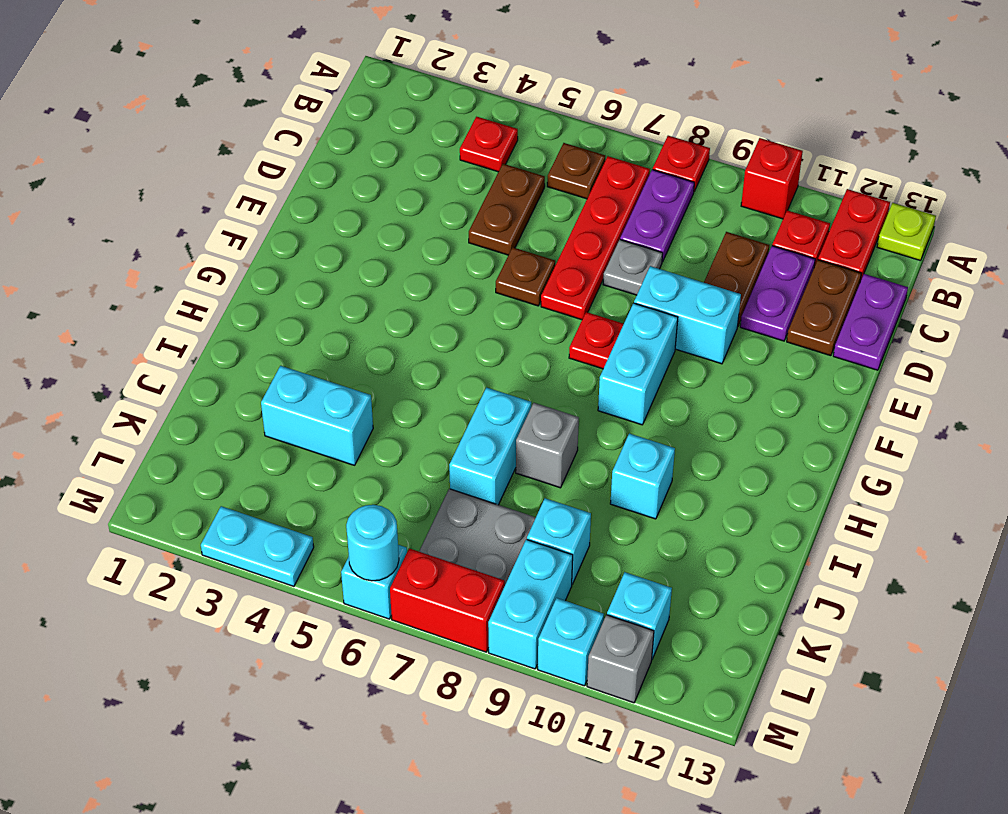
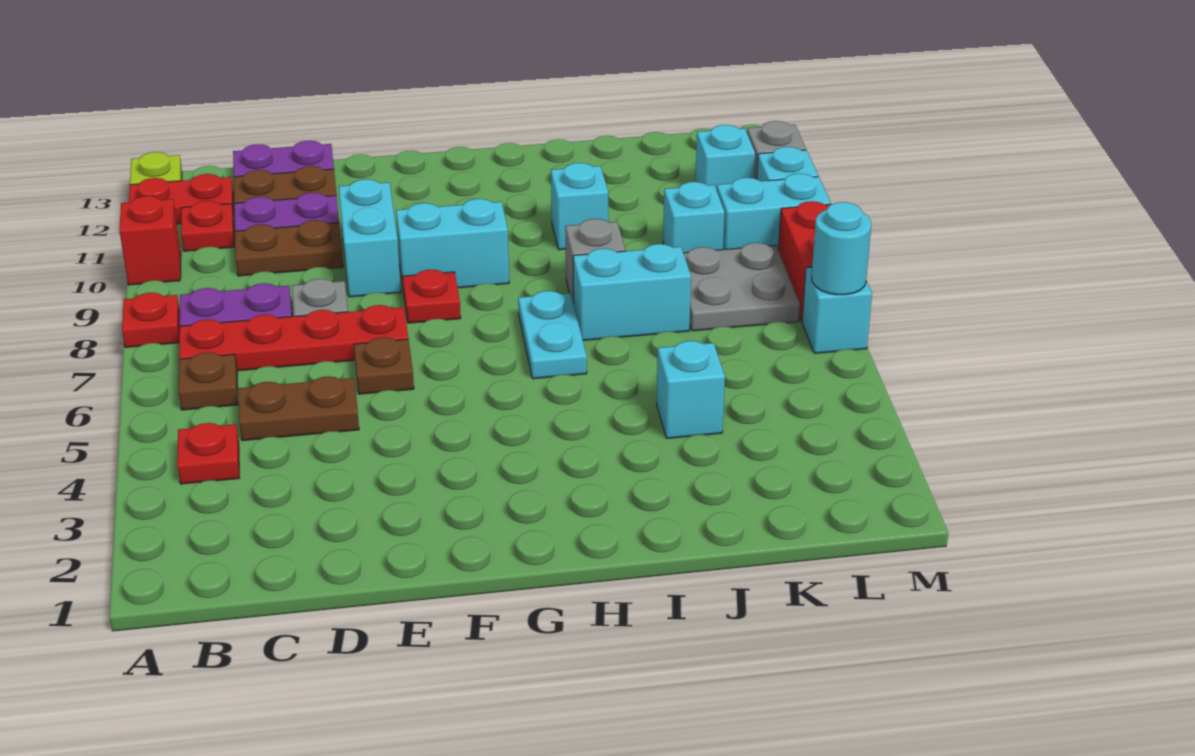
cyan brick J3:J4 level 1 -> cyan brick J4 level 1
cyan plate M3:M4 level 1 -> cyan plate H6:H7 level 1

